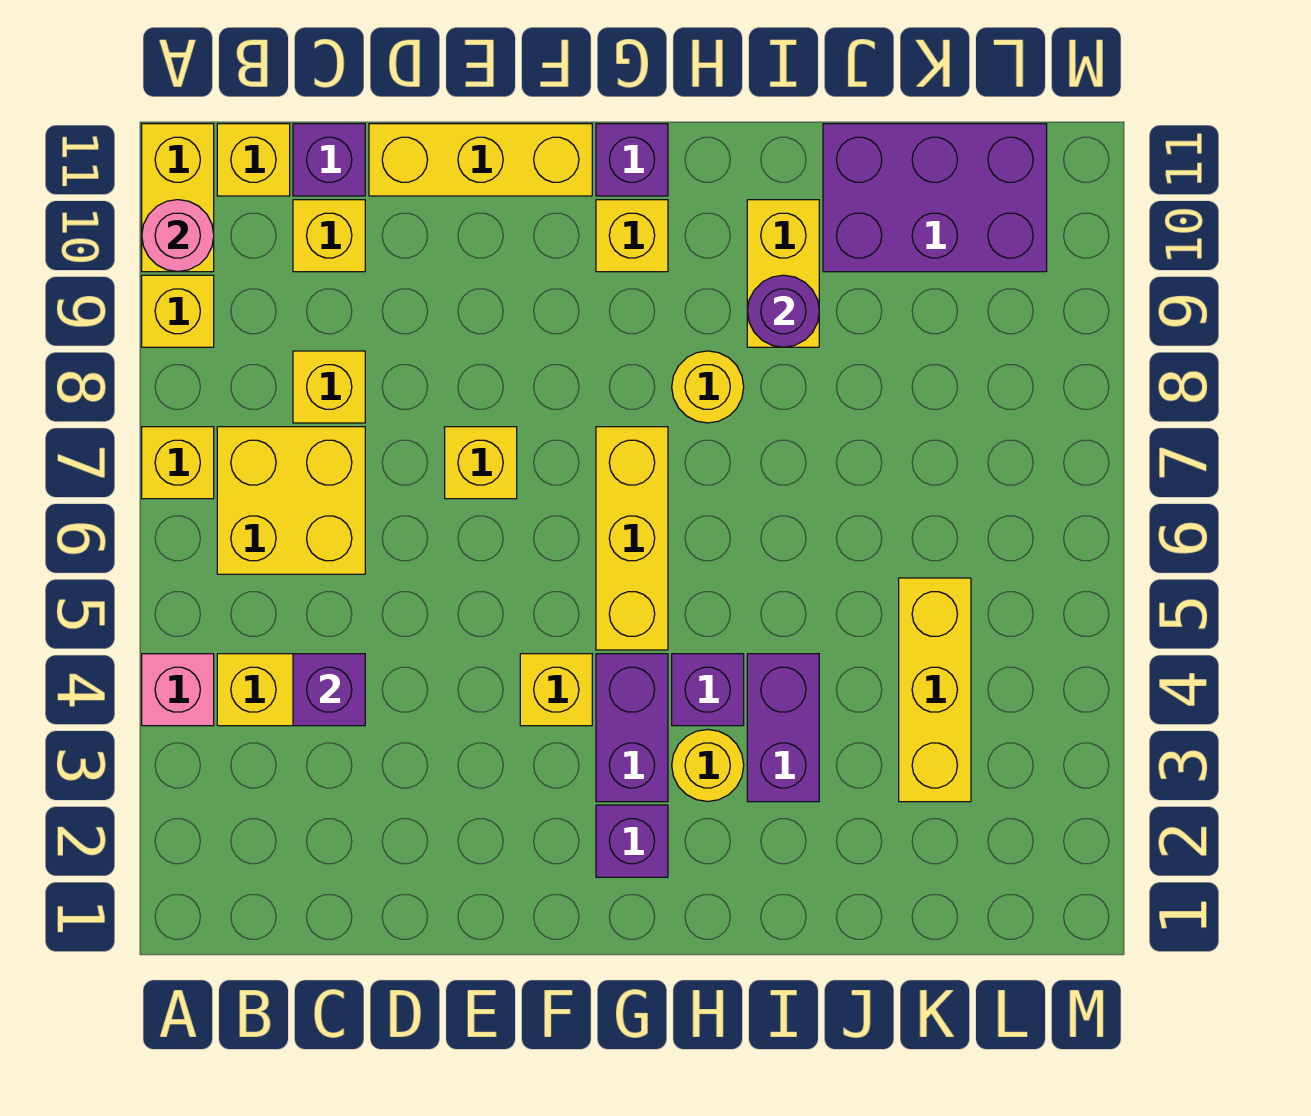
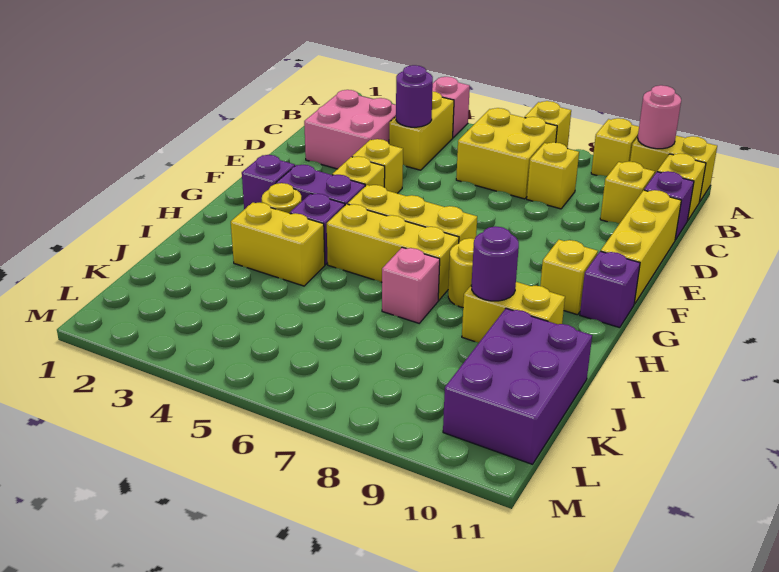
none -> pink brick C2:D3 level 1
purple brick C4 level 2 -> purple round brick C4 level 2
yellow brick E7 level 1 -> yellow brick E4 level 1
purple brick I3:I4 level 1 -> yellow brick I3:I4 level 1
none -> pink brick I7 level 1
yellow brick K3:K5 level 1 -> yellow brick H5:H7 level 1

